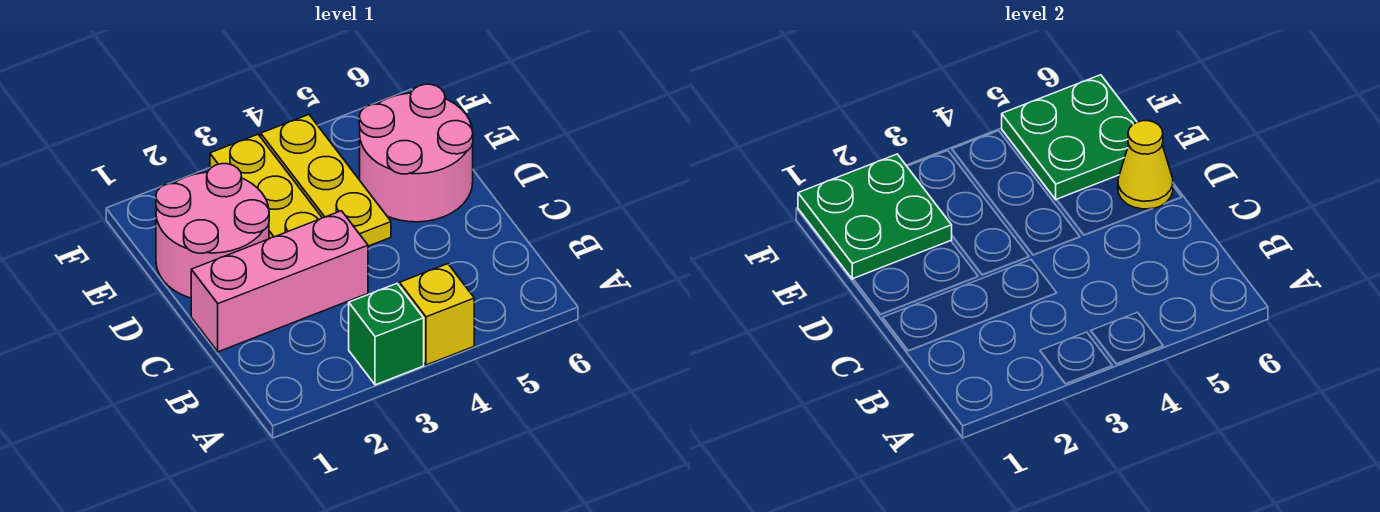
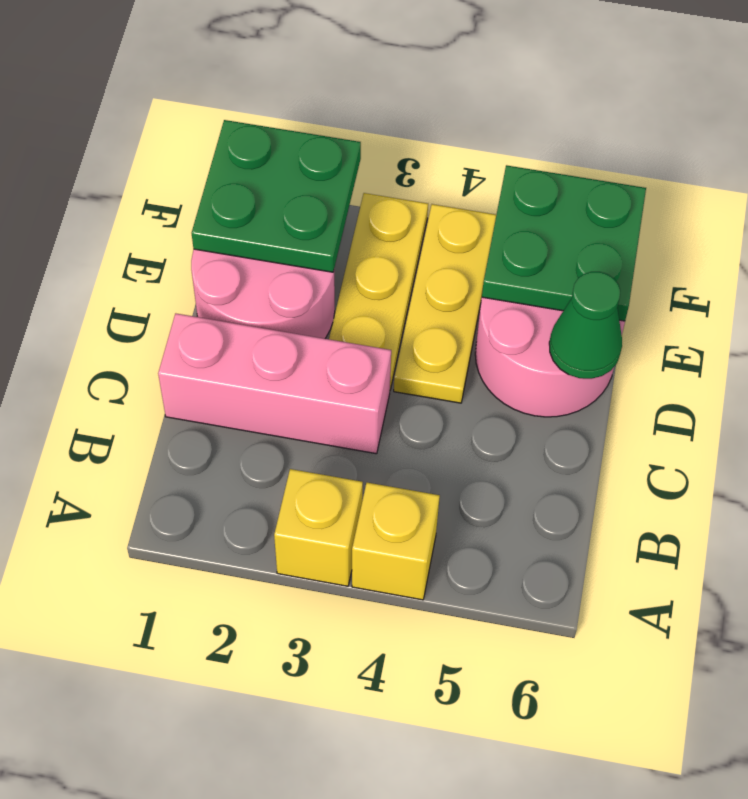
green brick A3 level 1 -> yellow brick A3 level 1
yellow cone D6 level 2 -> green cone D6 level 2

